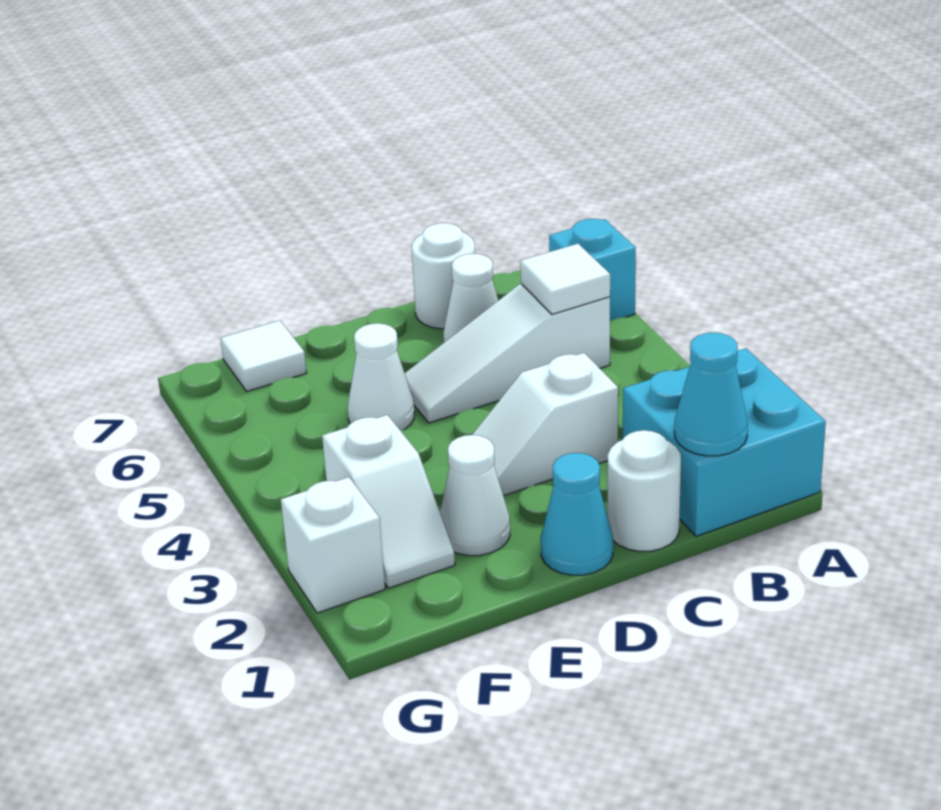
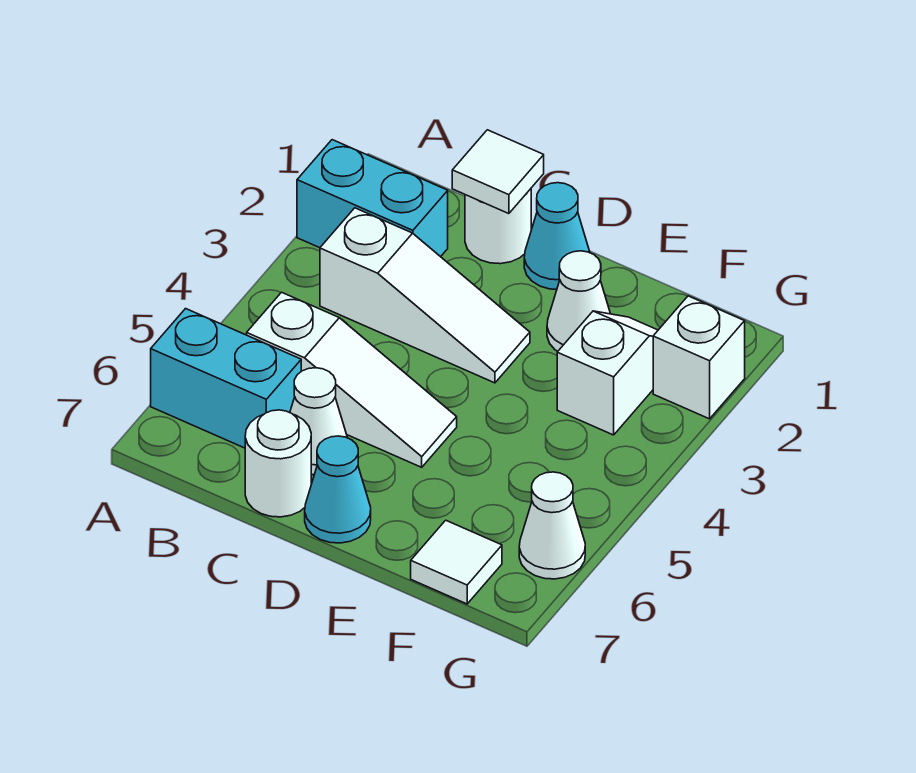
cyan brick A1:B2 level 1 -> cyan brick A2:B2 level 1
cyan brick A6 level 1 -> cyan brick A6:B6 level 1
cyan cone B1 level 2 -> cyan cone D7 level 1
white tile B5 level 2 -> white tile C1 level 2
white slope C3:D3 level 1 top C -> white slope B3:D3 level 1 top B
white cone E5 level 1 -> white cone G6 level 1

